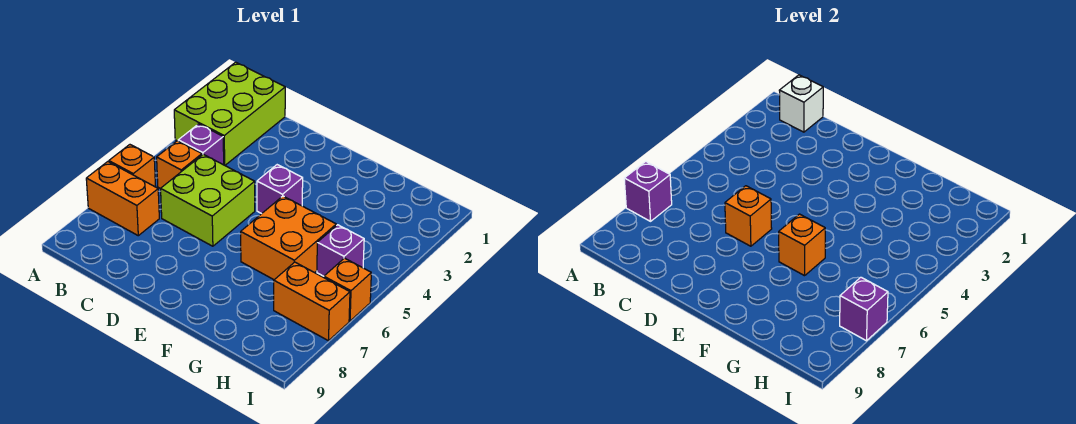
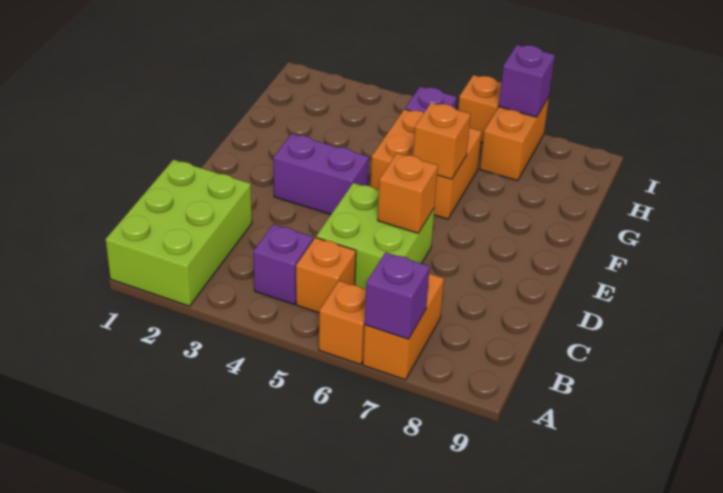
lime brick A1:B3 level 1 -> lime brick A1:C2 level 1
white brick B1 level 2 -> none
purple brick E4 level 1 -> purple brick E3:E4 level 1

